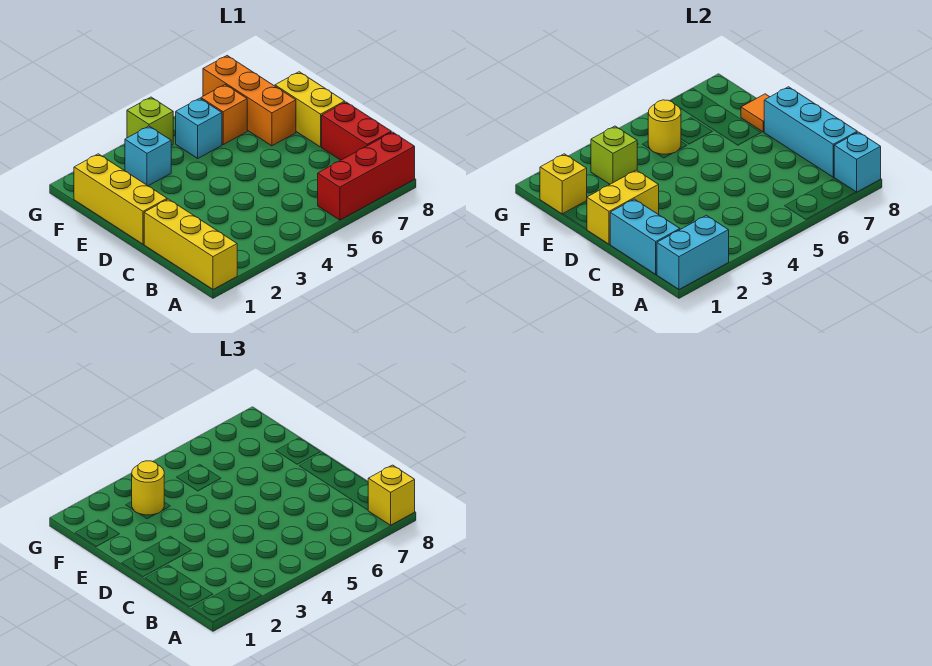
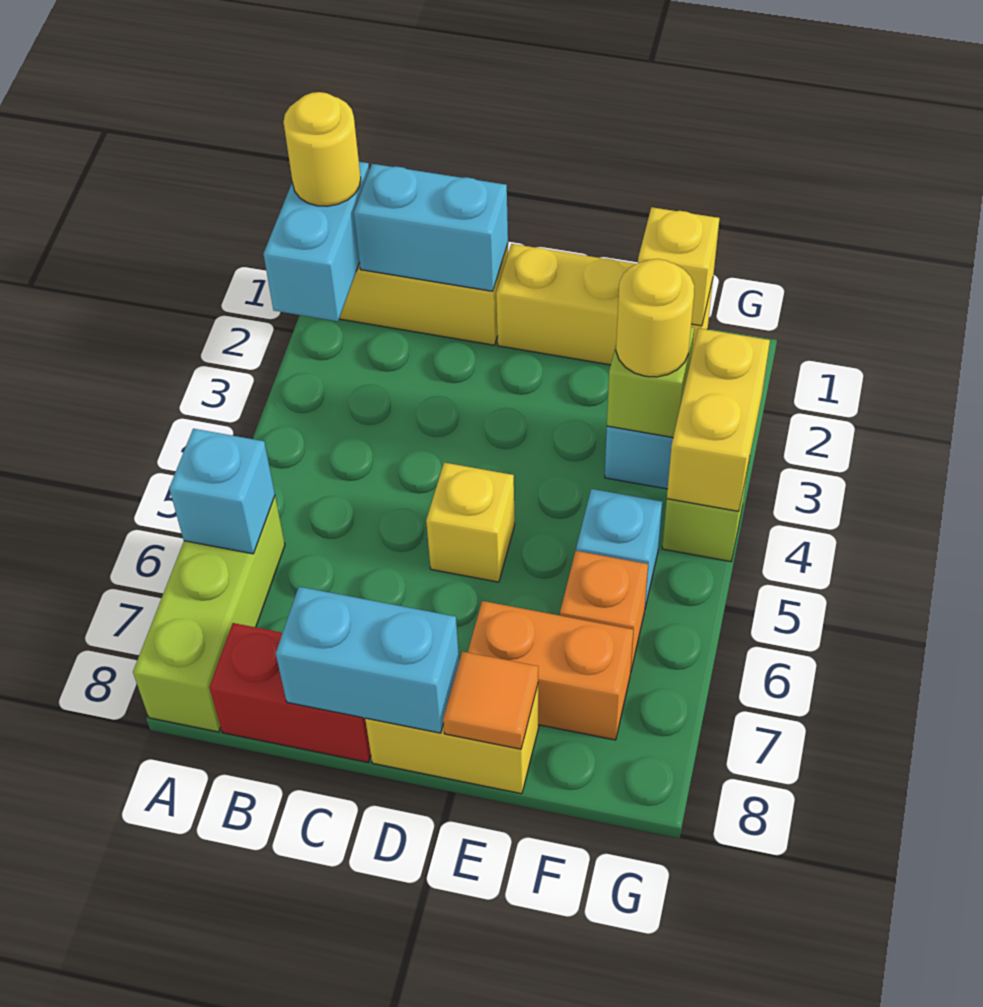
red brick A6:A8 level 1 -> lime brick A6:A8 level 1
cyan brick A8 level 2 -> cyan brick A6 level 2
yellow brick A8 level 3 -> yellow brick D5 level 1
cyan brick B8:D8 level 2 -> cyan brick C8:D8 level 2
yellow brick D1:D2 level 2 -> yellow brick G3:G4 level 2
orange brick E7:G7 level 1 -> orange brick E7:F7 level 1
yellow round brick F5 level 2 -> yellow round brick A1 level 3

